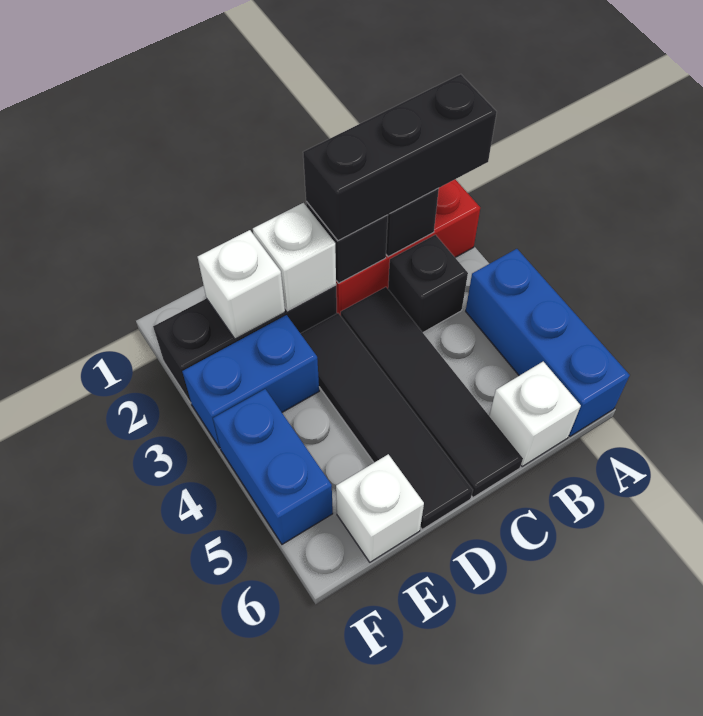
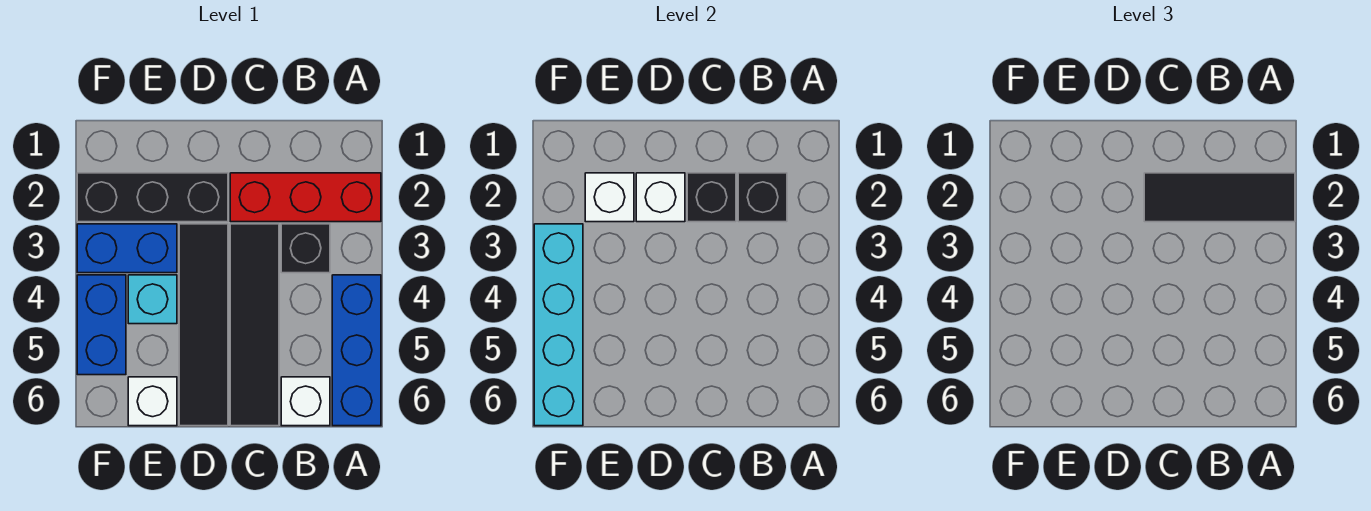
black brick A2:C2 level 3 -> black tile A2:C2 level 3
none -> cyan brick E4 level 1
none -> cyan brick F3:F6 level 2

